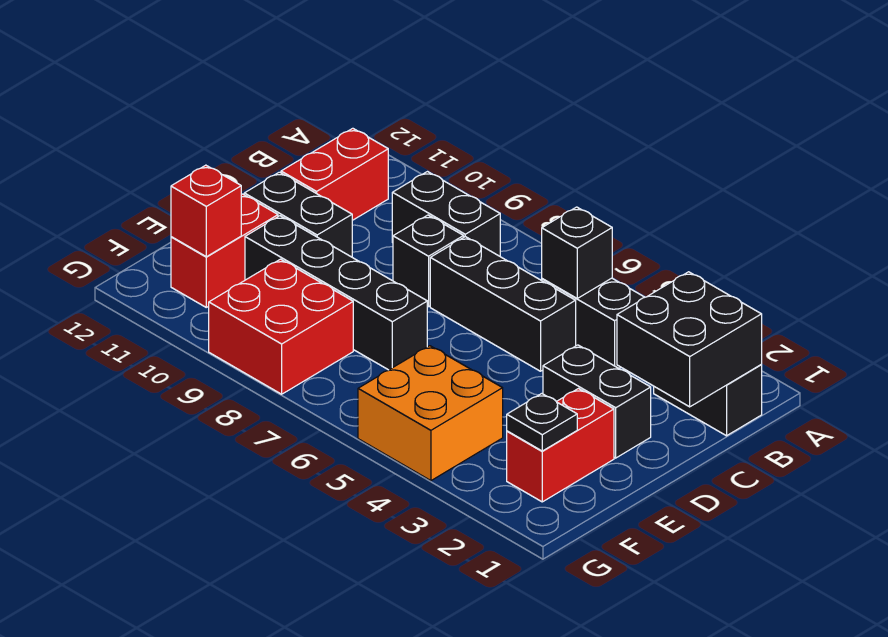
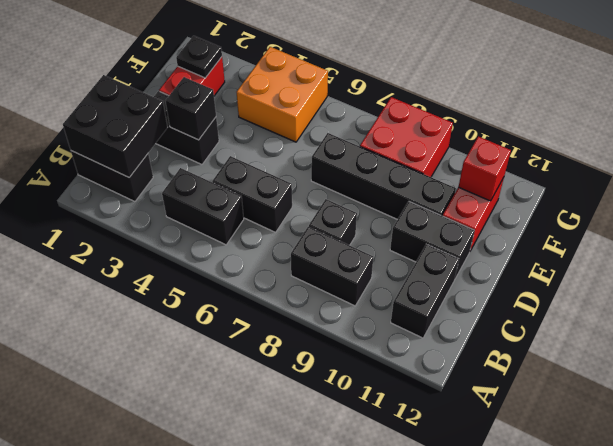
black brick B5 level 2 -> black brick D3 level 2
red brick B11:C11 level 1 -> black brick B11:C11 level 1
black brick C5:C7 level 1 -> black brick C5:C6 level 1

